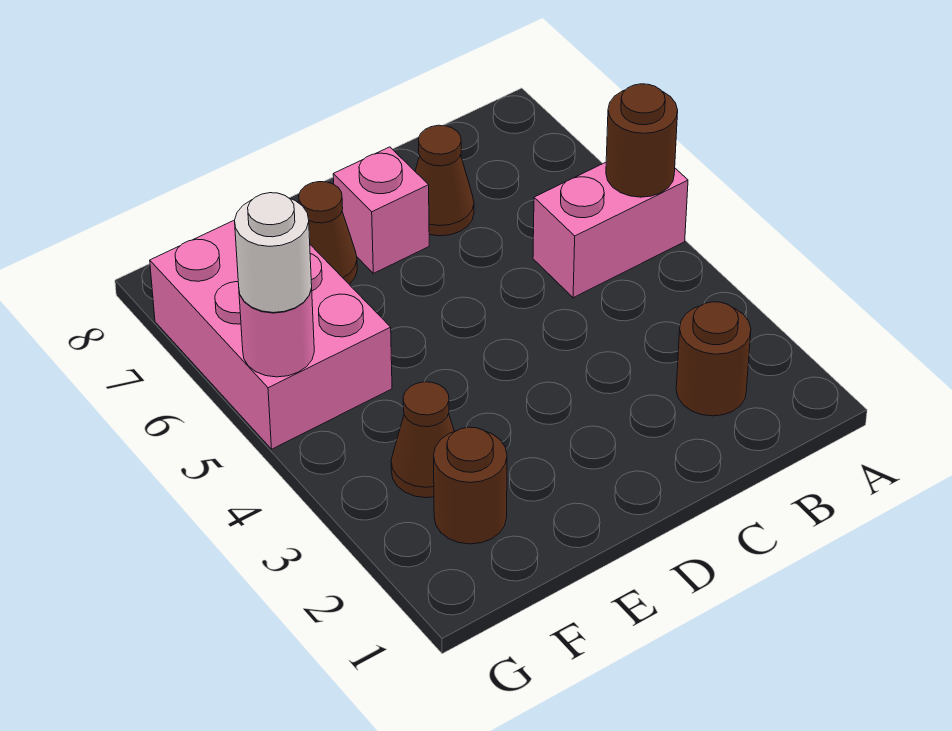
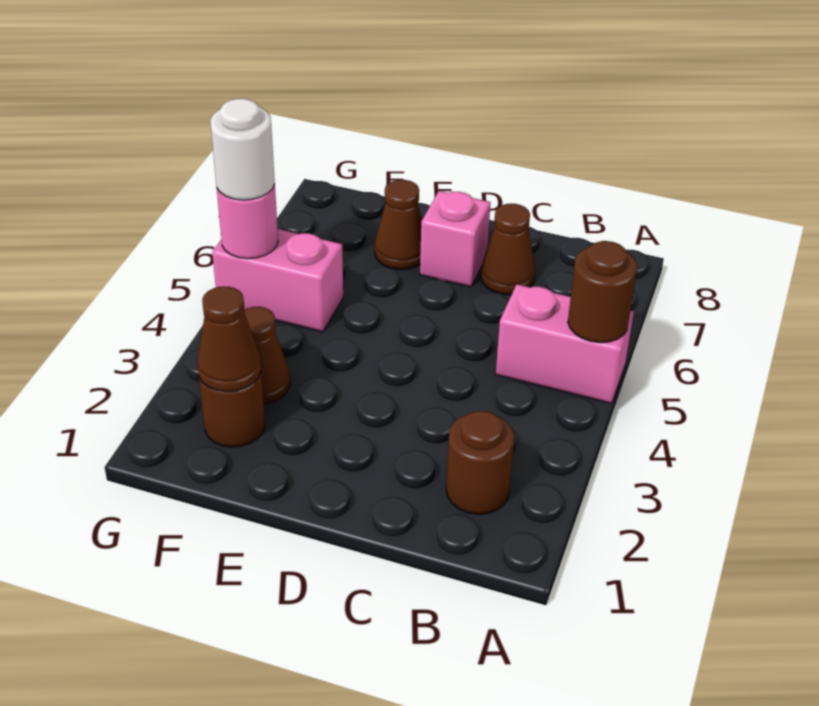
none -> brown cone F2 level 2
pink brick F5:G7 level 1 -> pink brick F5:G5 level 1

